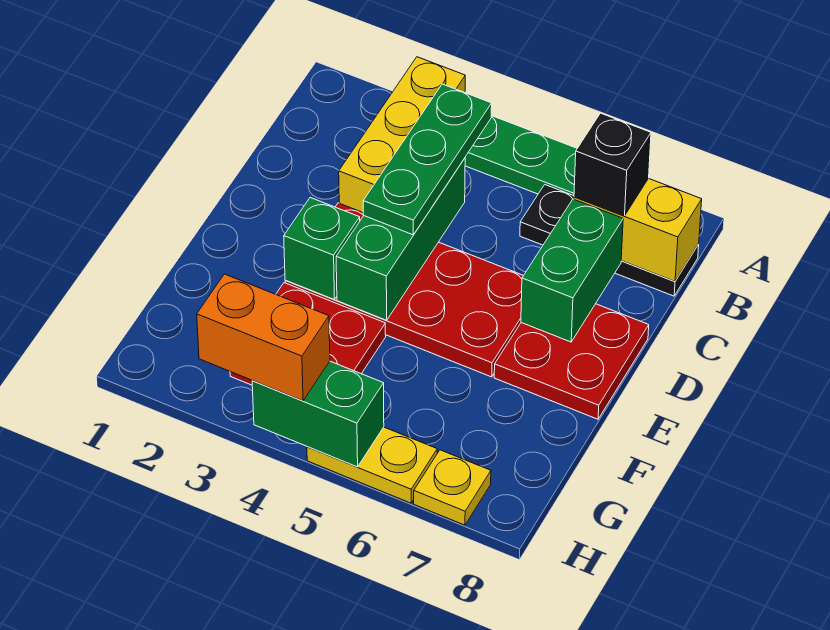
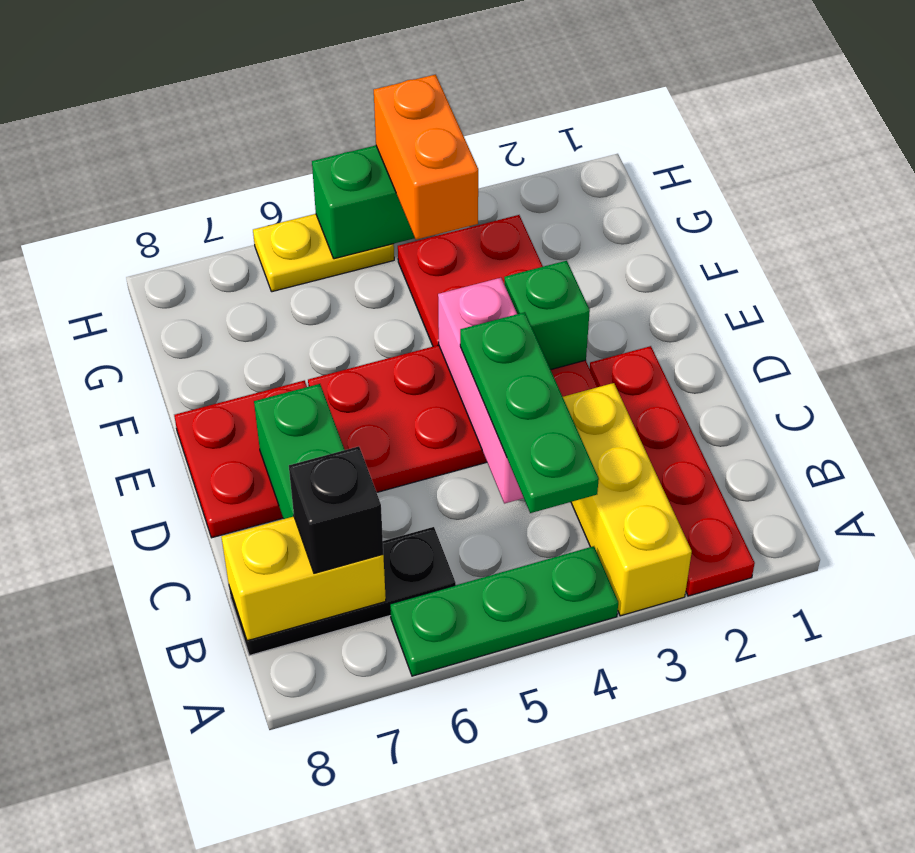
none -> red plate A2:D2 level 1
green brick C4:E4 level 2 -> pink brick C4:E4 level 2
orange brick H3:H4 level 3 -> orange brick G4:H4 level 3
yellow plate H7 level 1 -> none

